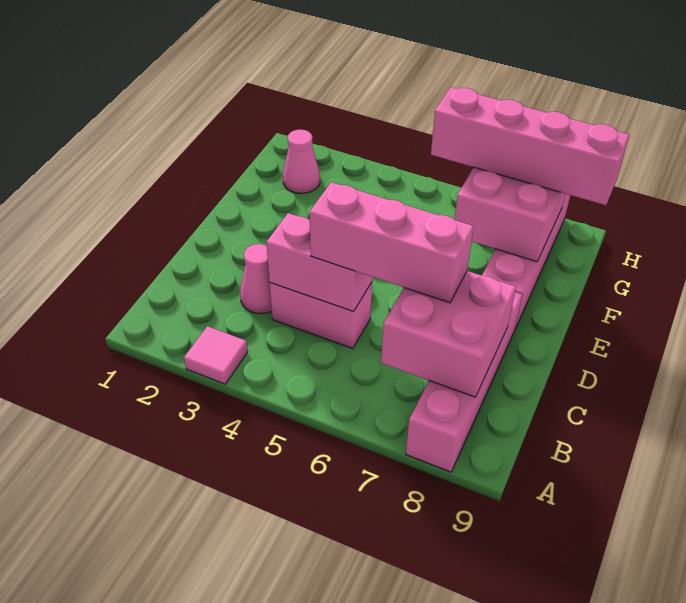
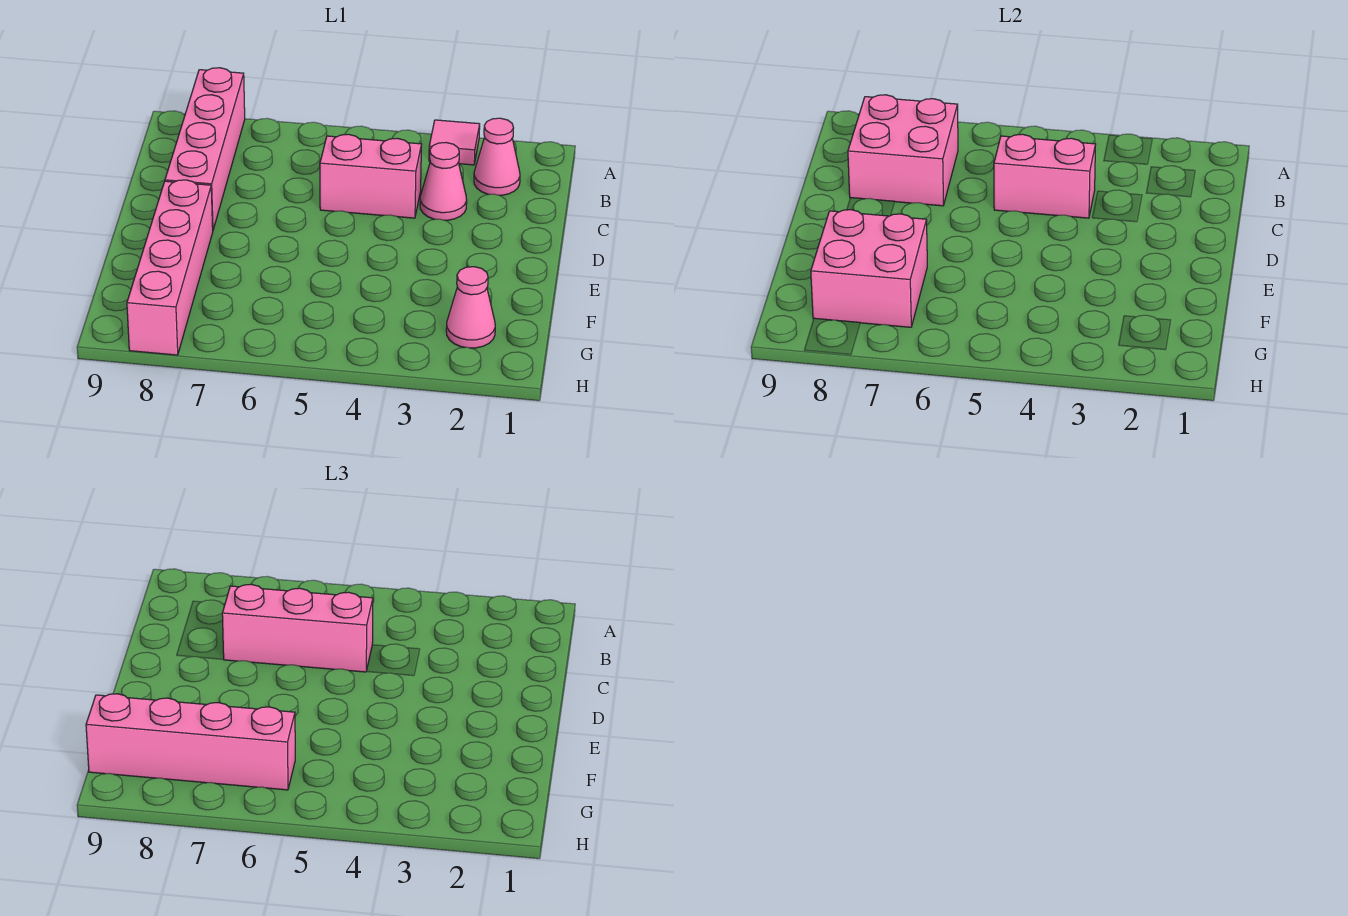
none -> pink cone B2 level 1

